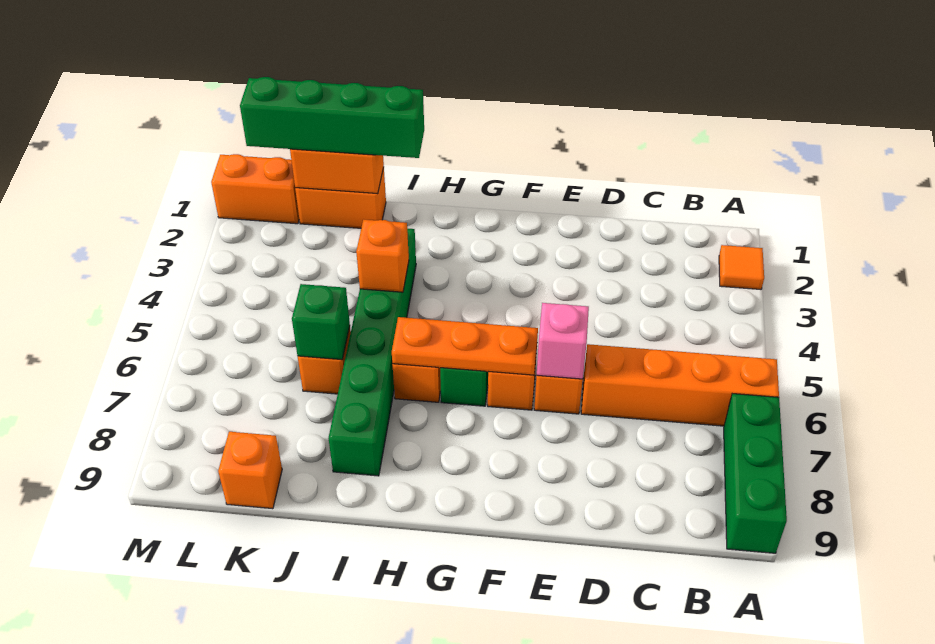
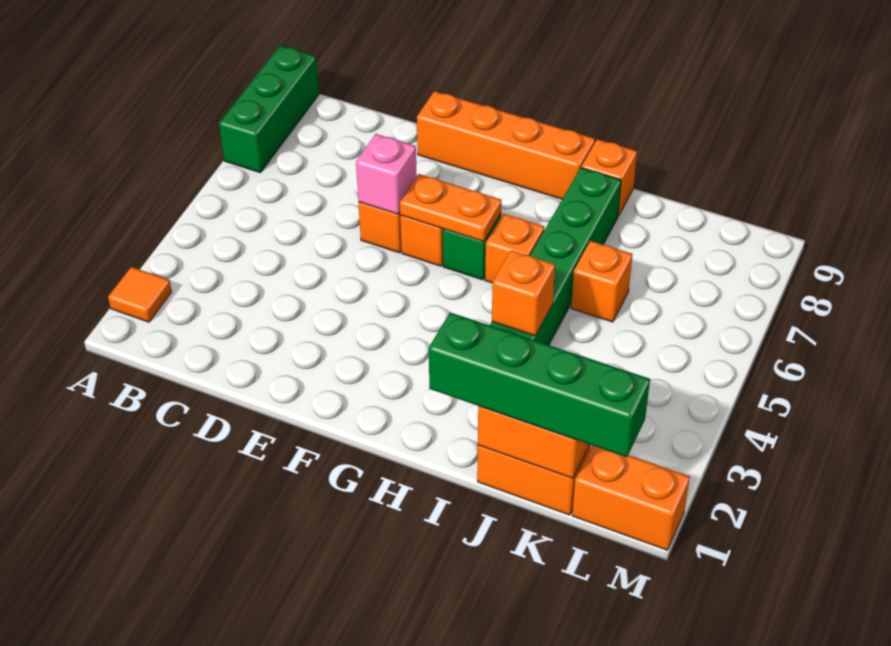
orange brick A6:D6 level 1 -> orange brick E9:H9 level 1
orange plate F6:H6 level 2 -> orange plate F6:G6 level 2
green brick J6 level 2 -> none
orange brick K9 level 1 -> orange brick I9 level 1

